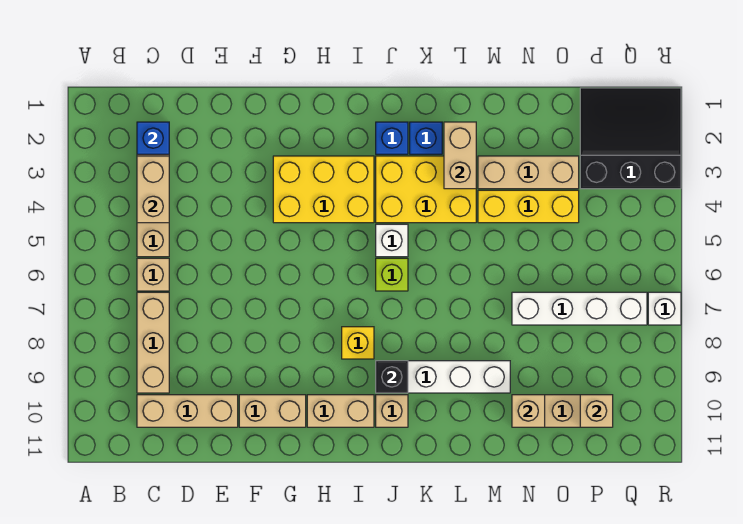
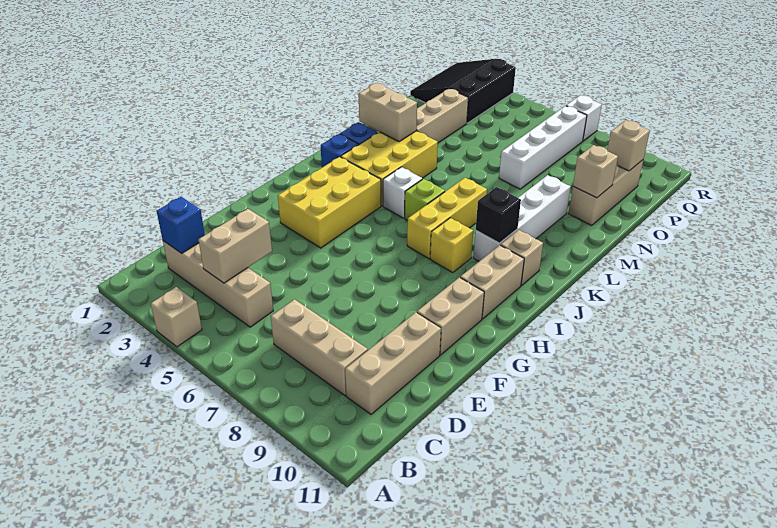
tan brick C3:C4 level 2 -> tan brick C4:D4 level 2
tan brick C6 level 1 -> tan brick A4 level 1
yellow brick M4:O4 level 1 -> yellow brick I7:K7 level 1

